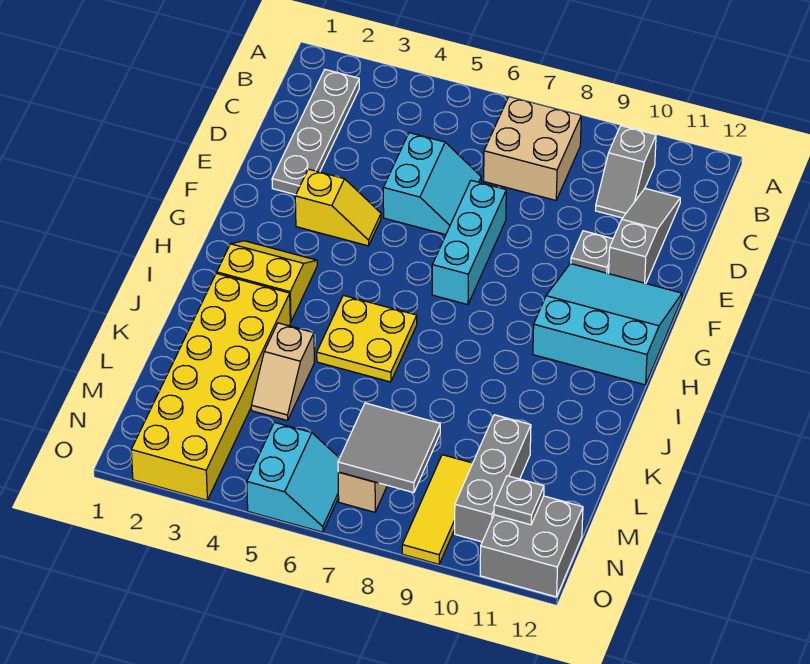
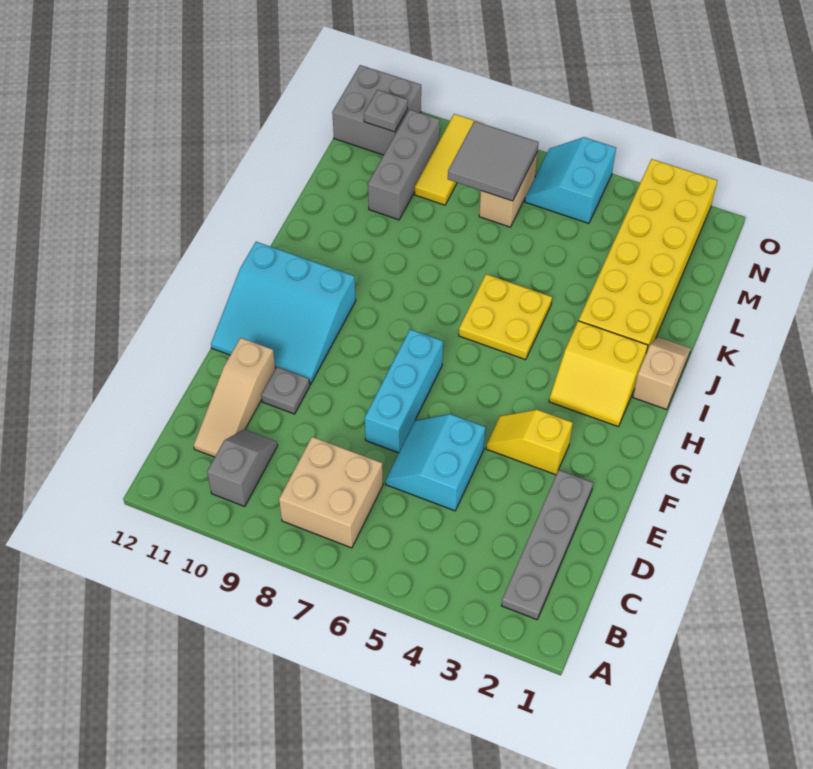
grey slope C11:E11 level 1 top E -> tan slope C11:E11 level 1 top E
tan slope K4:L4 level 1 top K -> tan slope I1:J1 level 1 top I

